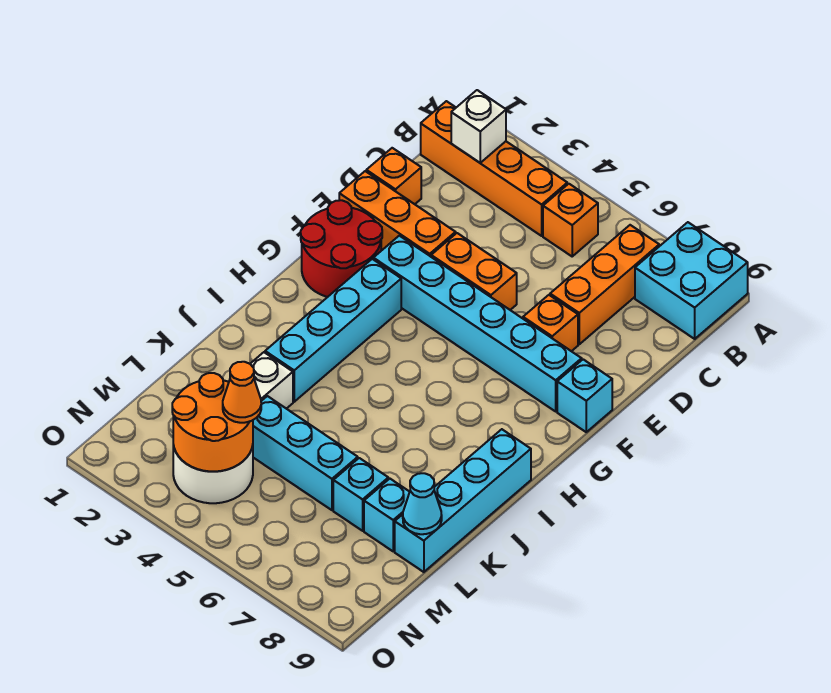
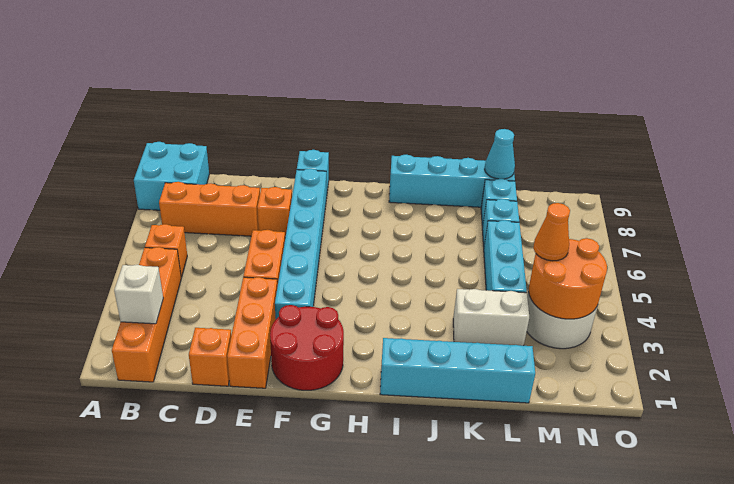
cyan brick G3:J3 level 1 -> cyan brick I1:L1 level 1

